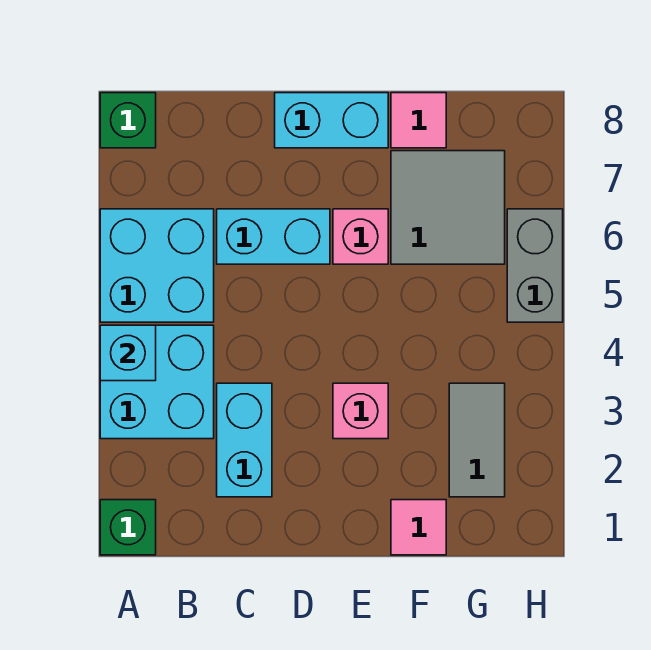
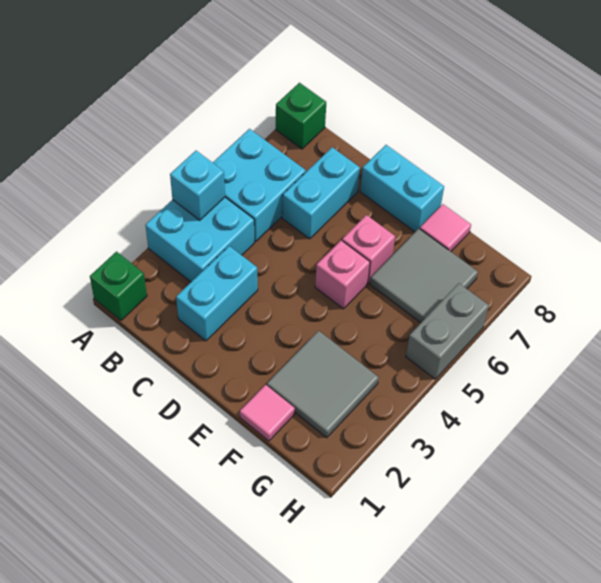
cyan brick C6:D6 level 1 -> cyan brick C6:C7 level 1
pink brick E3 level 1 -> pink brick E5 level 1
grey tile G2:G3 level 1 -> grey tile F2:G3 level 1

